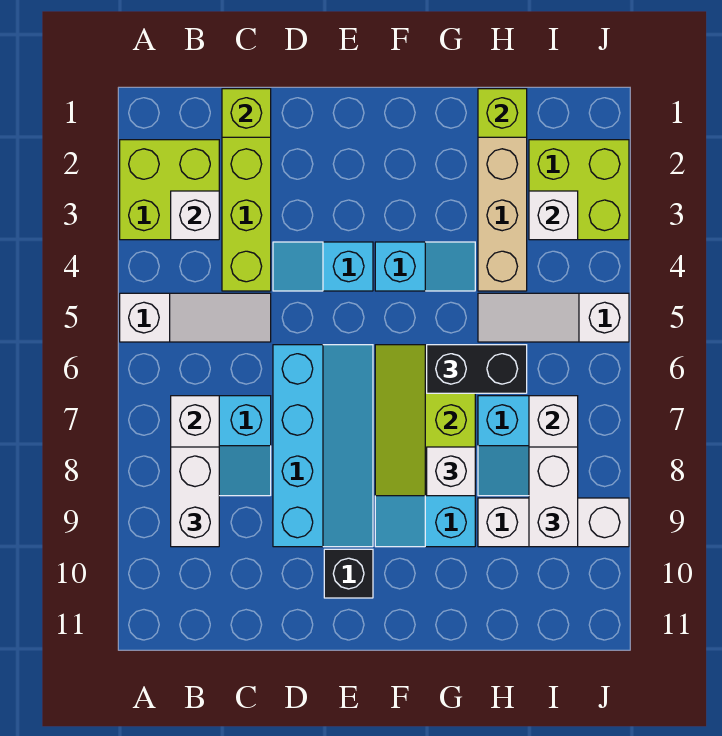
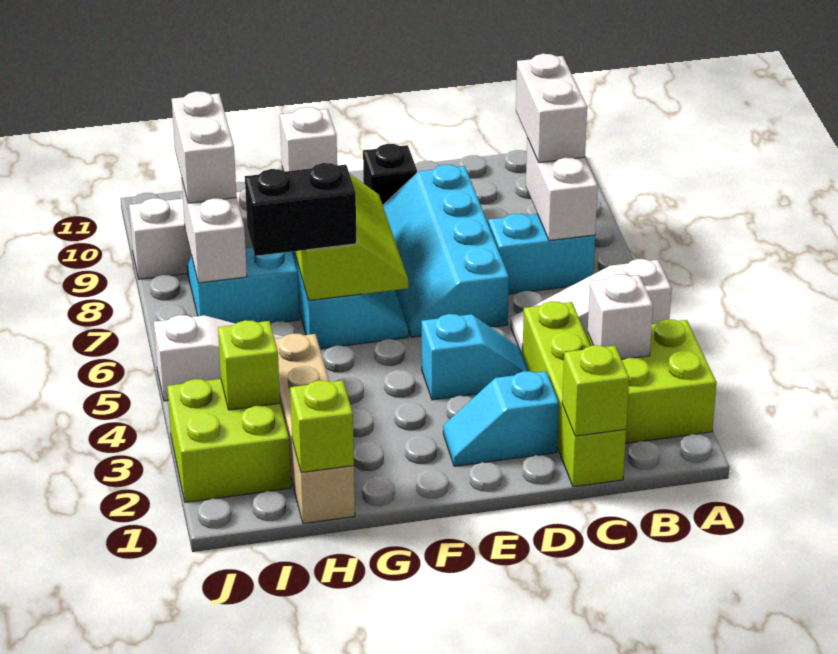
cyan slope F4:G4 level 1 top F -> cyan slope D2:E2 level 1 top D
white brick I3 level 2 -> lime brick I3 level 2

